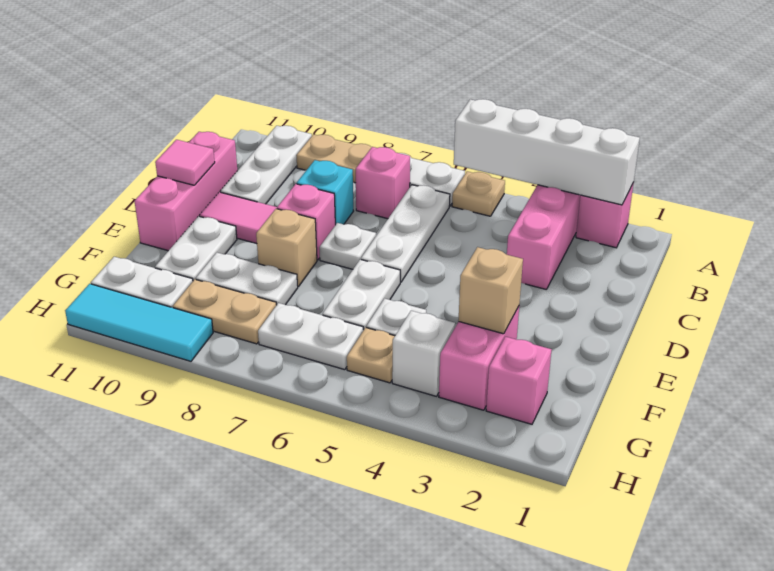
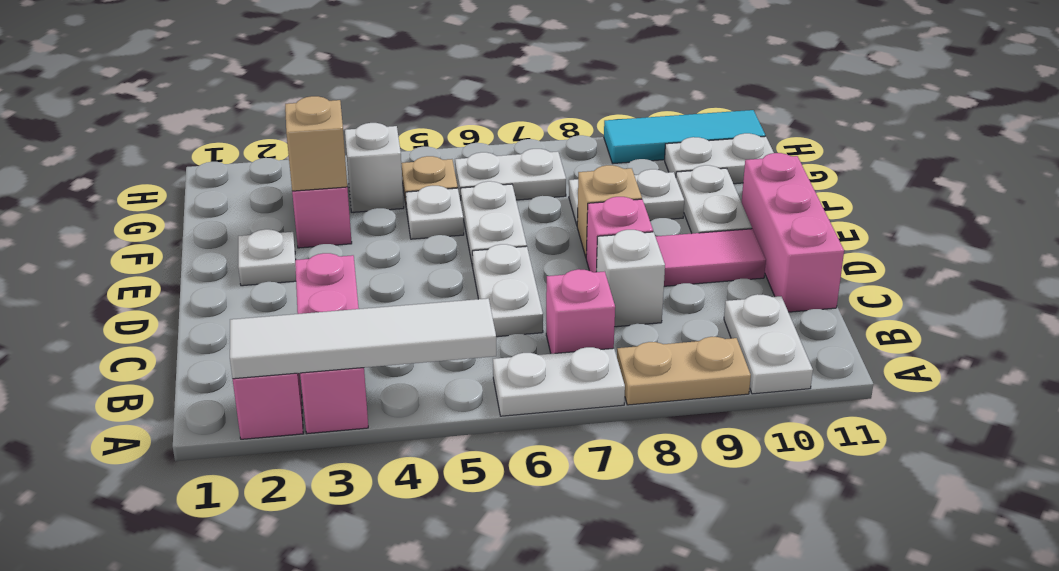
white brick A2:A5 level 2 -> white tile A2:A5 level 2
tan plate A5 level 1 -> none
white plate A10:C10 level 1 -> white plate A10:B10 level 1
white plate B6:D6 level 1 -> white plate C6:D6 level 1
cyan brick C8 level 1 -> white brick C8 level 1
white plate D7 level 1 -> white plate E2 level 1
pink tile D11 level 2 -> none
pink brick G2 level 1 -> none
tan plate G8:G9 level 1 -> none

